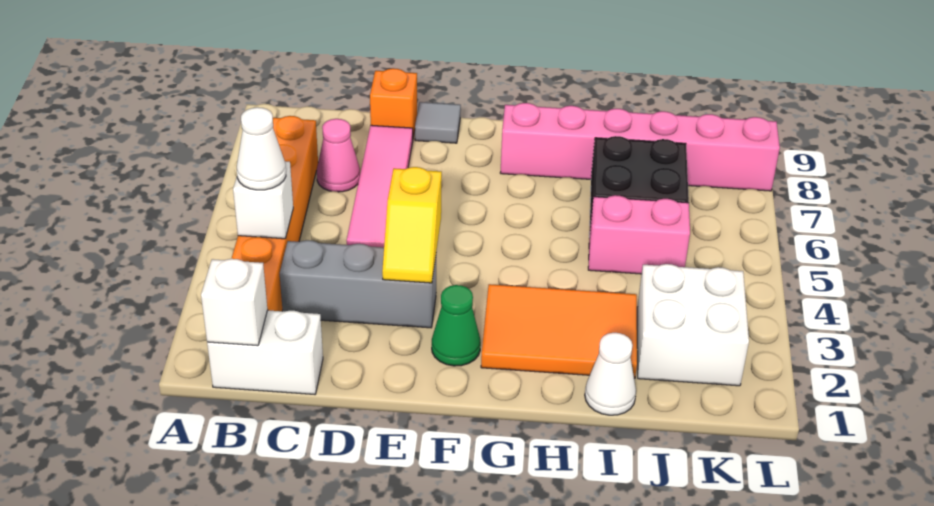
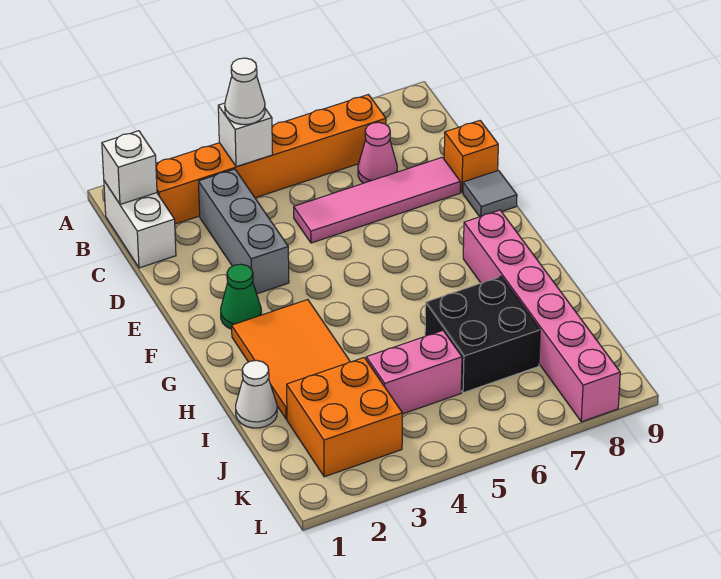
yellow slope E3:E4 level 2 top 4 -> none
pink brick I5:J5 level 1 -> pink brick J4:J5 level 1
white brick J2:K3 level 1 -> orange brick J2:K3 level 1

